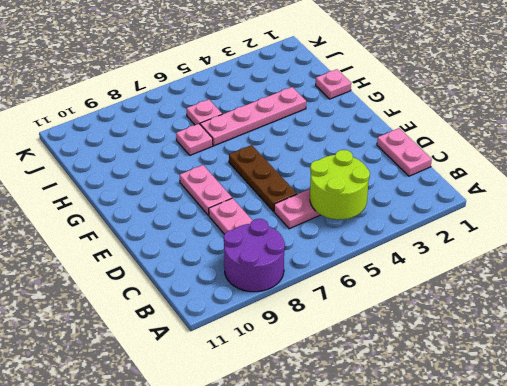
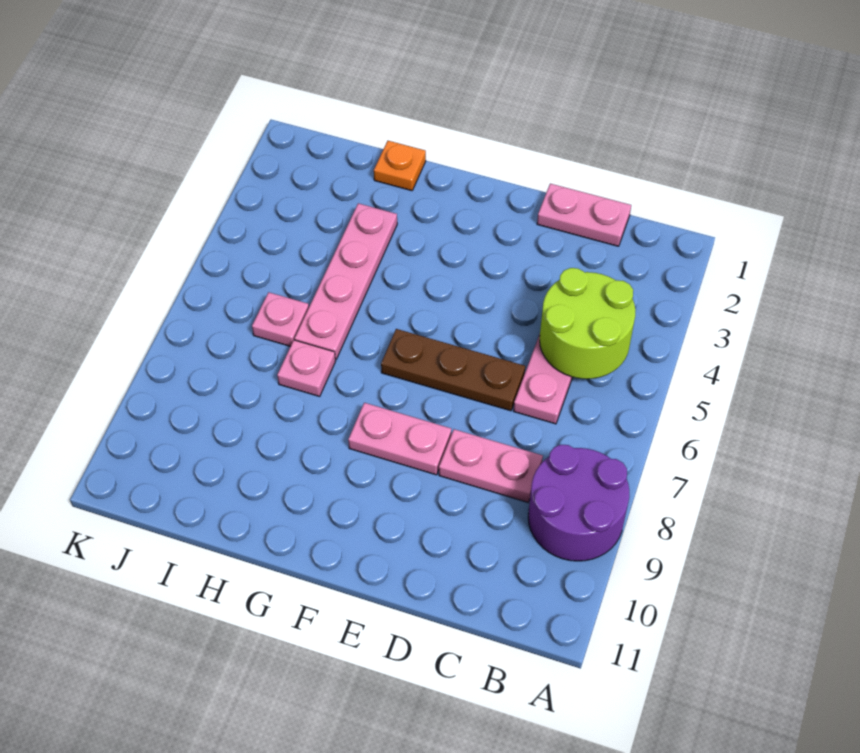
pink plate H1 level 1 -> orange plate H1 level 1

